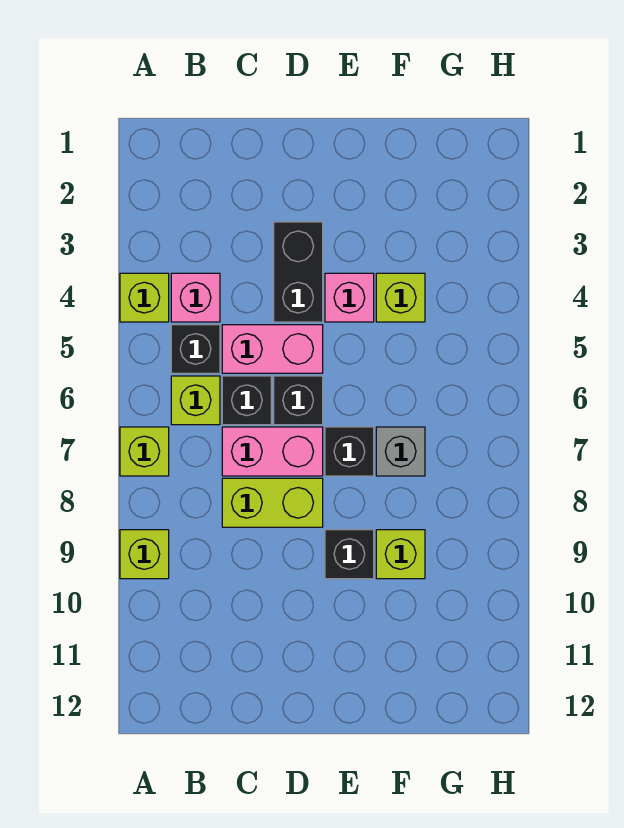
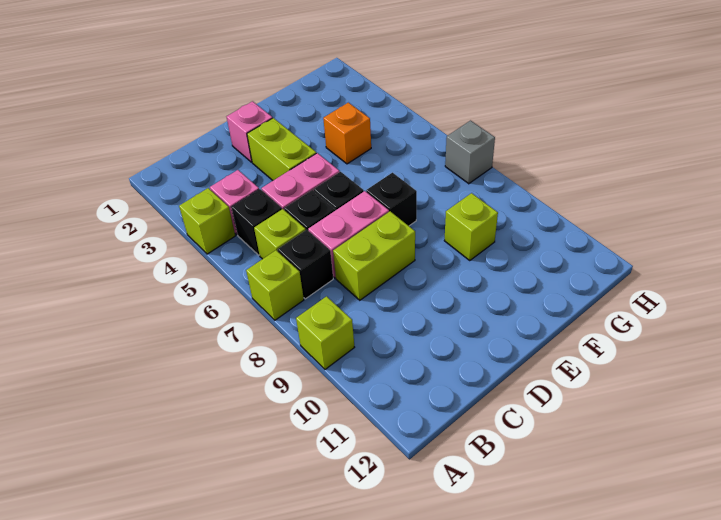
black brick D3:D4 level 1 -> lime brick D3:D4 level 1
pink brick E4 level 1 -> pink brick D2 level 1
black brick E9 level 1 -> black brick B7 level 1
lime brick F4 level 1 -> orange brick F4 level 1
grey brick F7 level 1 -> grey brick H7 level 1

